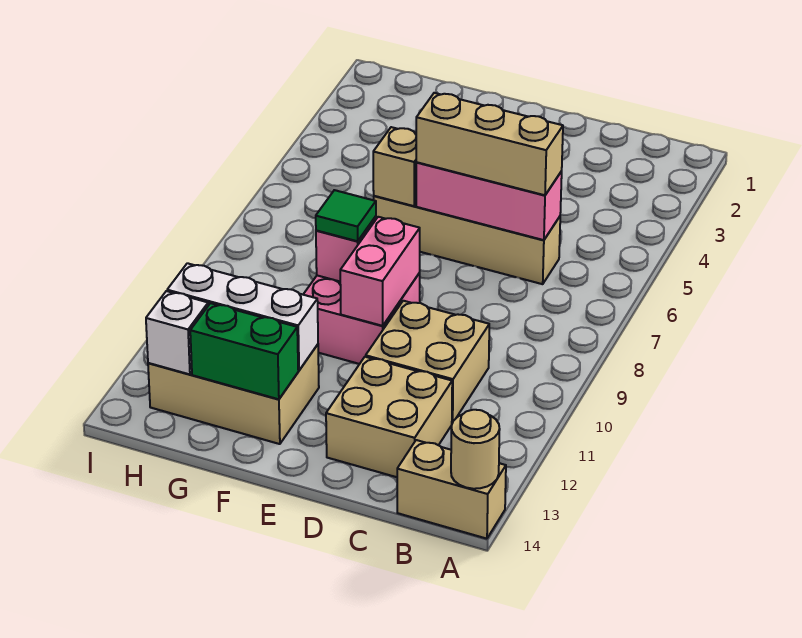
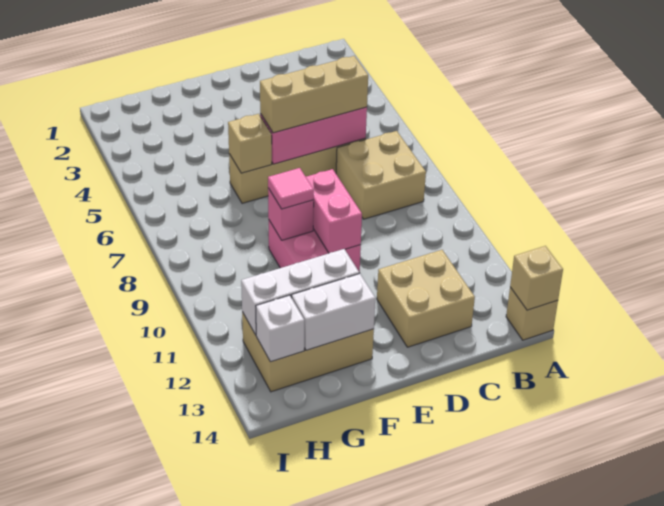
tan brick A14:B14 level 1 -> tan brick A14 level 1
tan round brick A14 level 2 -> tan brick A14 level 2
tan brick C10:D11 level 1 -> tan brick B7:C8 level 1
green tile F9 level 3 -> pink tile F9 level 3
green brick F13:G13 level 2 -> white brick F13:G13 level 2

